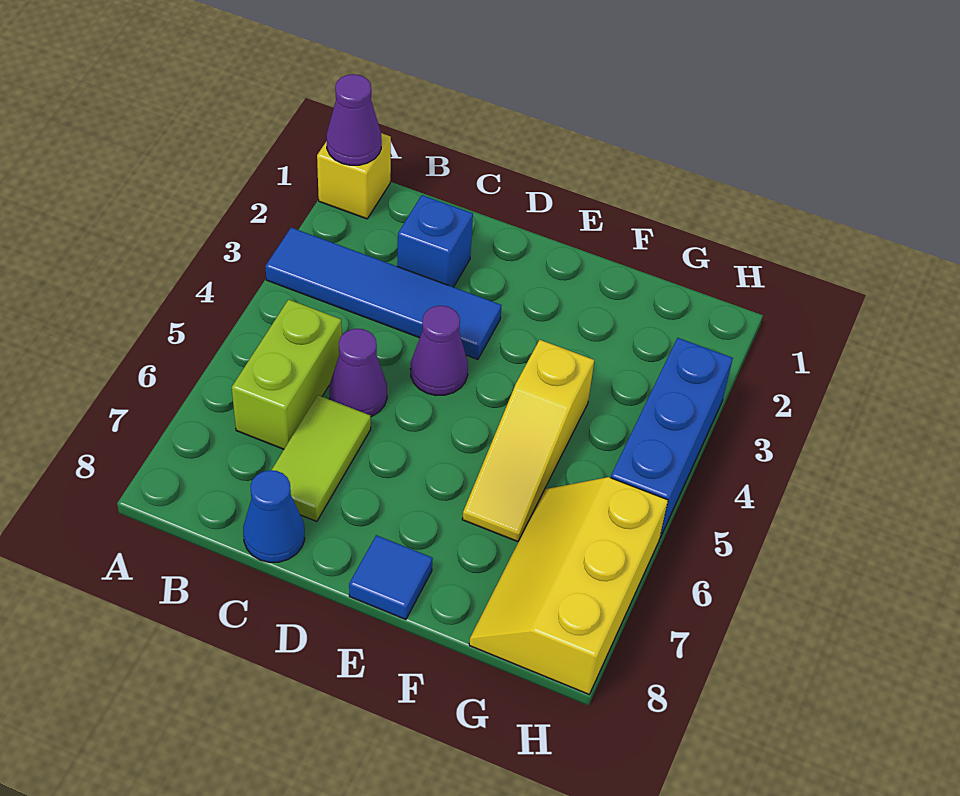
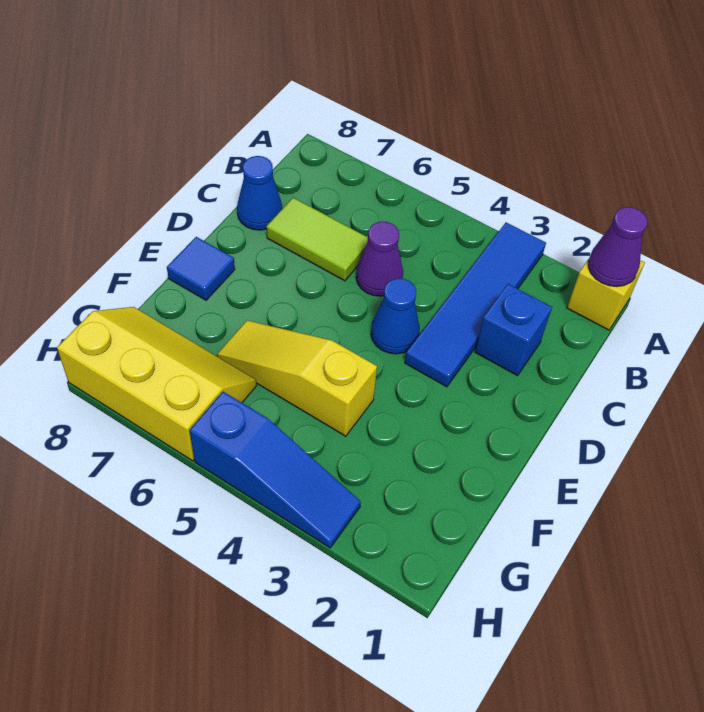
lime brick B5:B6 level 1 -> none
purple cone D4 level 1 -> blue cone D4 level 1
blue brick H3:H5 level 1 -> blue slope H3:H5 level 1 top 5

